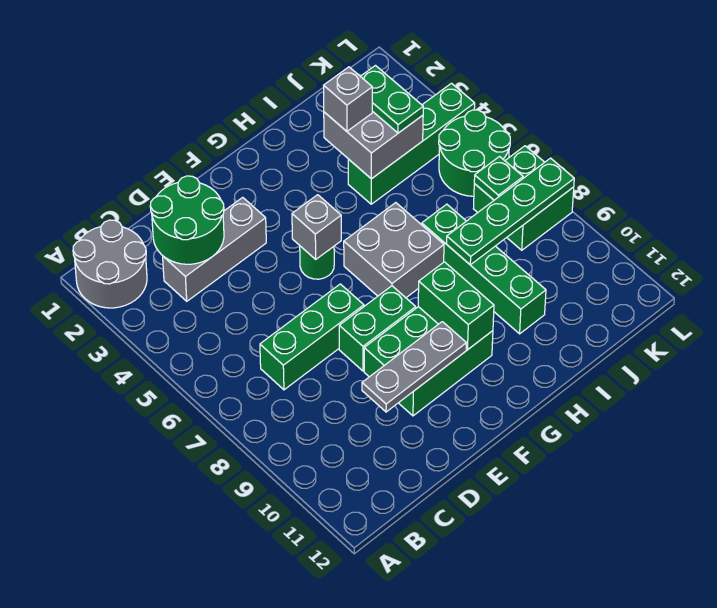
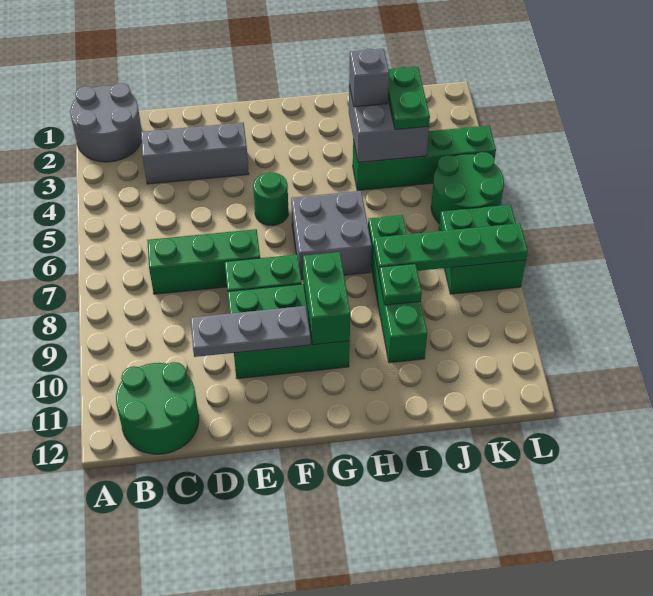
green round brick C2:D3 level 2 -> green round brick B11:C12 level 1
grey brick F5 level 2 -> none
green plate K7 level 2 -> green plate I9 level 2

